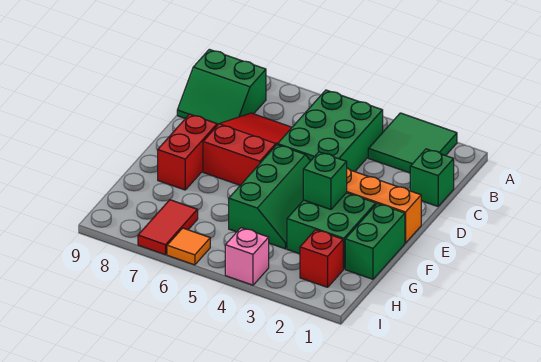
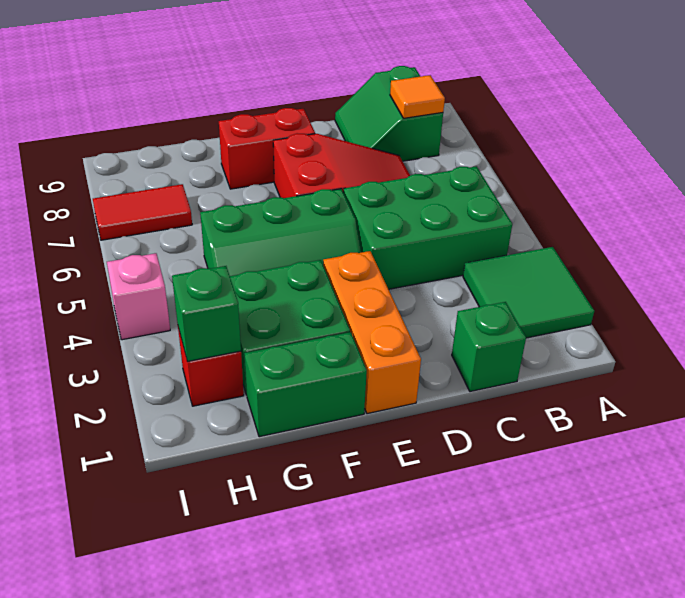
green brick F3 level 2 -> green brick H2 level 2
orange tile I6 level 1 -> orange tile B8 level 2

